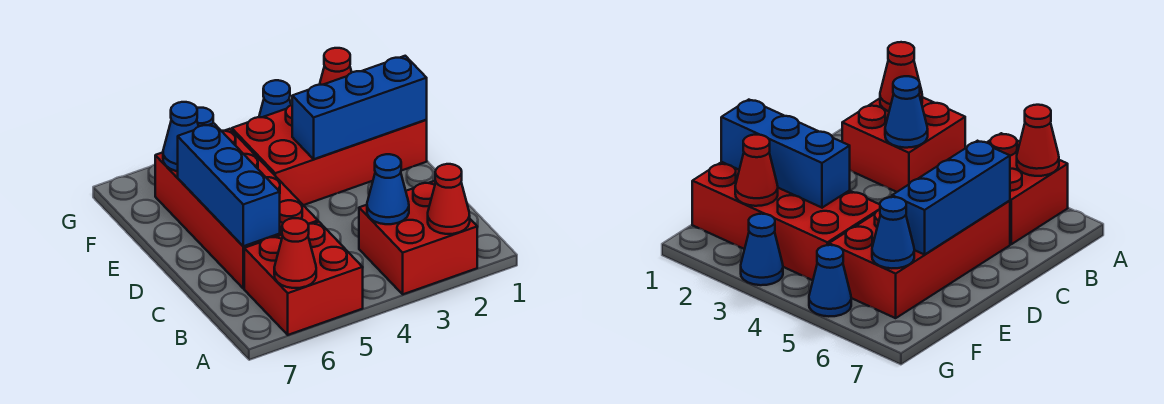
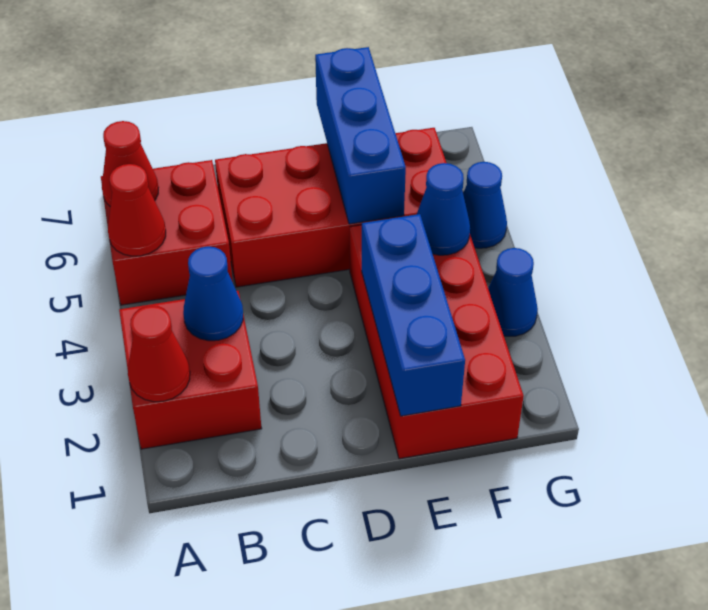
blue brick C6:E6 level 2 -> blue brick E5:E7 level 2
red cone F2 level 2 -> red cone A5 level 2
blue cone F6 level 2 -> blue cone F4 level 2

